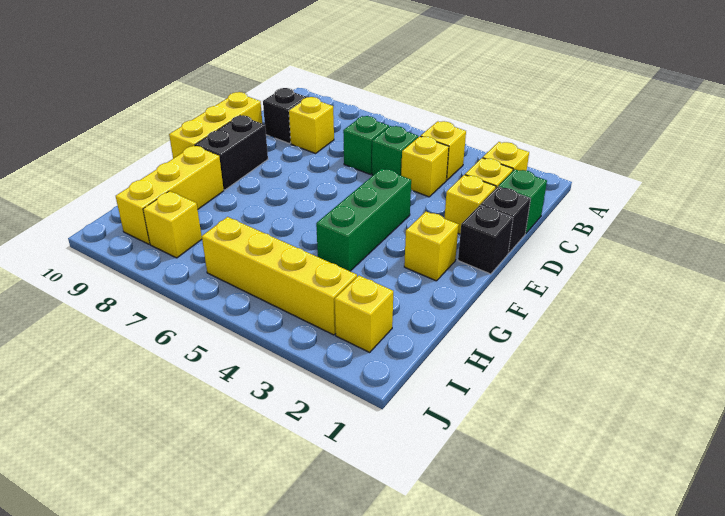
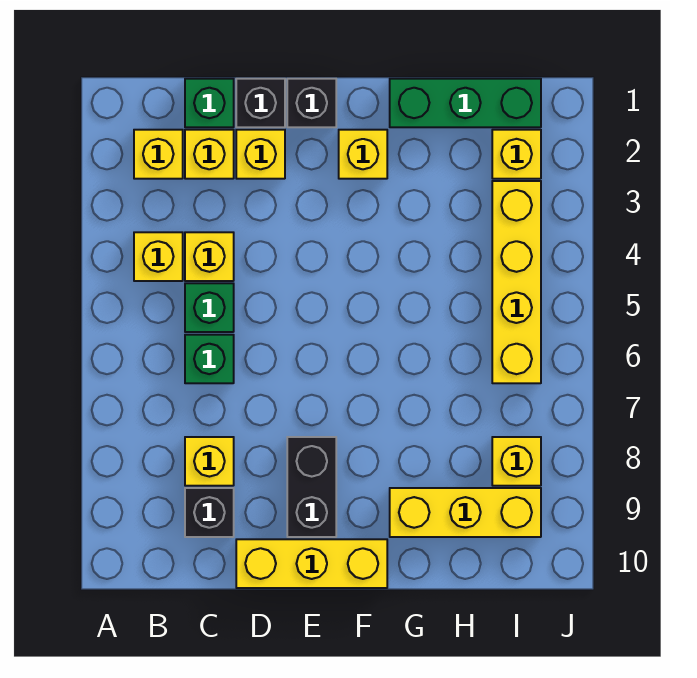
green brick E4:G4 level 1 -> green brick G1:I1 level 1
black brick E9:F9 level 1 -> black brick E8:E9 level 1

